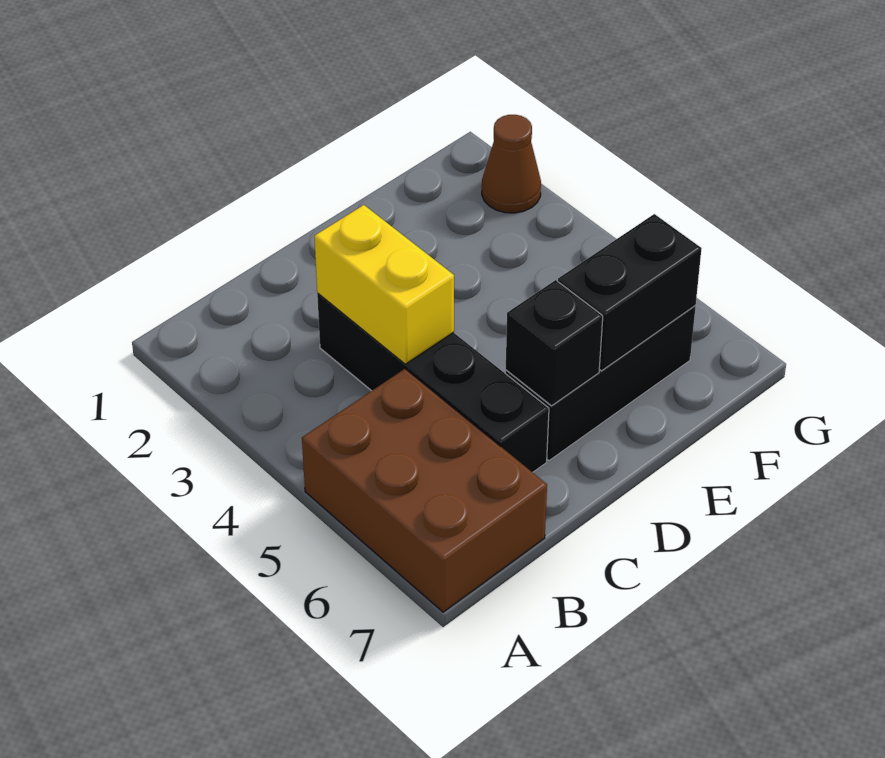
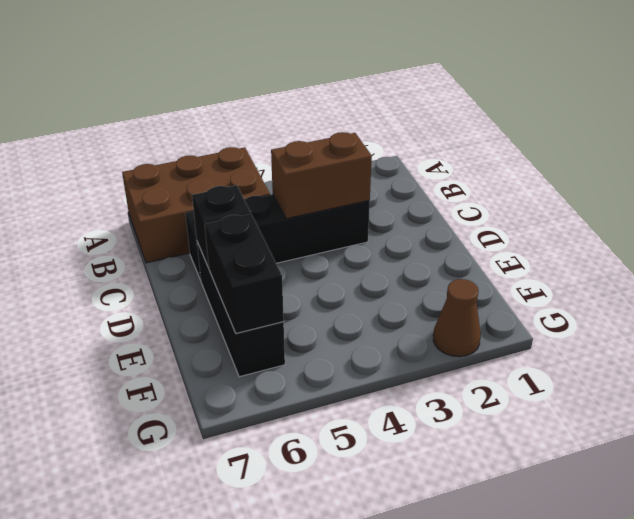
yellow brick C3:C4 level 2 -> brown brick C3:C4 level 2

